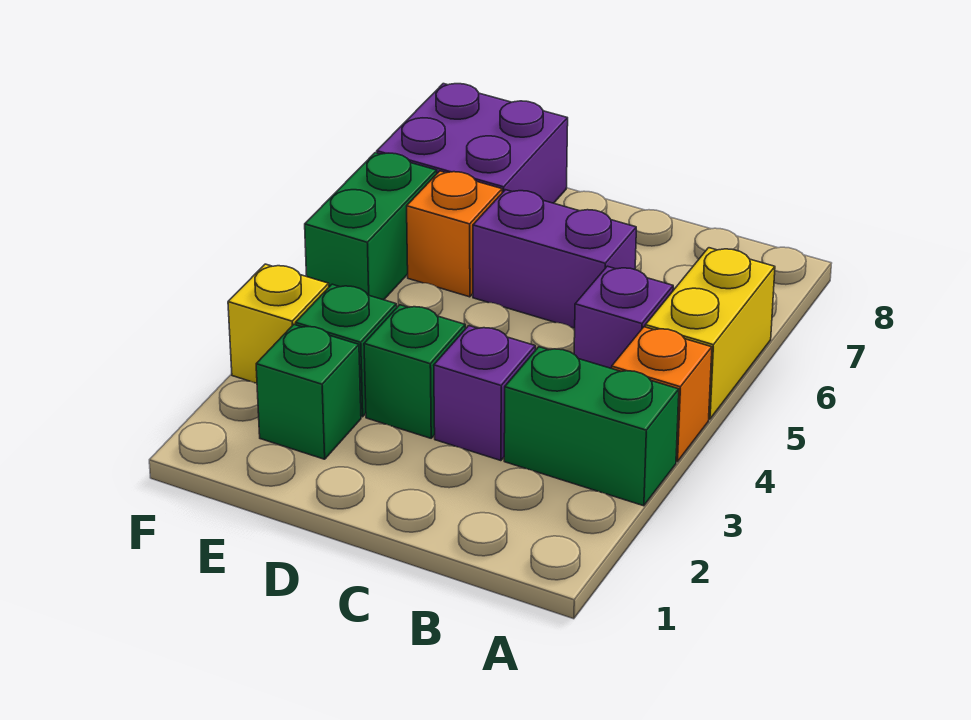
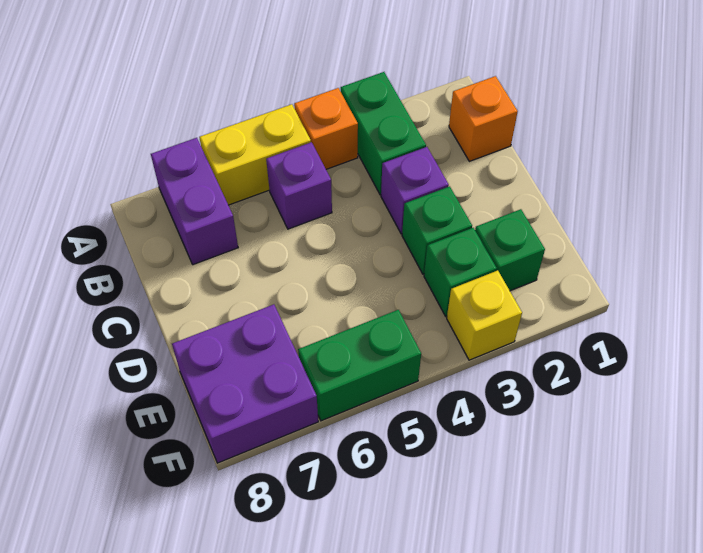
purple brick C6:D6 level 1 -> purple brick A7:B7 level 1
orange brick E6 level 1 -> orange brick B1 level 1

